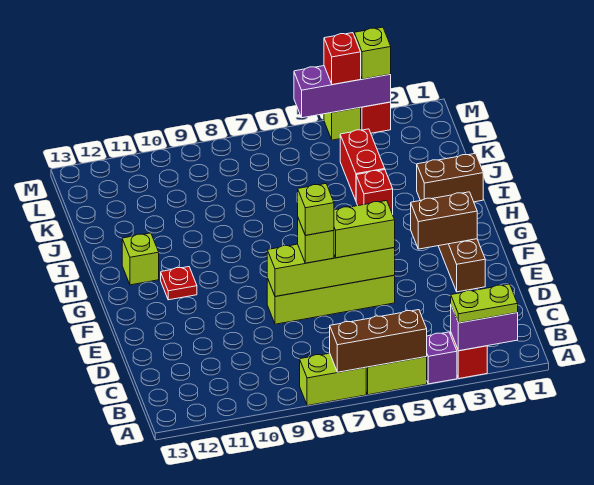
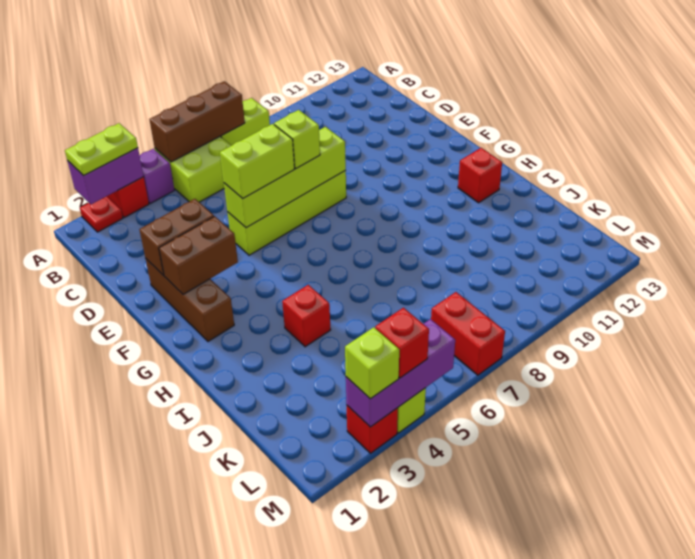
lime brick E7 level 4 -> none
red plate G11 level 1 -> red plate A2 level 1
lime brick H12 level 1 -> red brick H12 level 1
brown brick I1:I2 level 1 -> brown brick E2:E3 level 2
red brick J4:K4 level 1 -> red brick L7:M7 level 1

